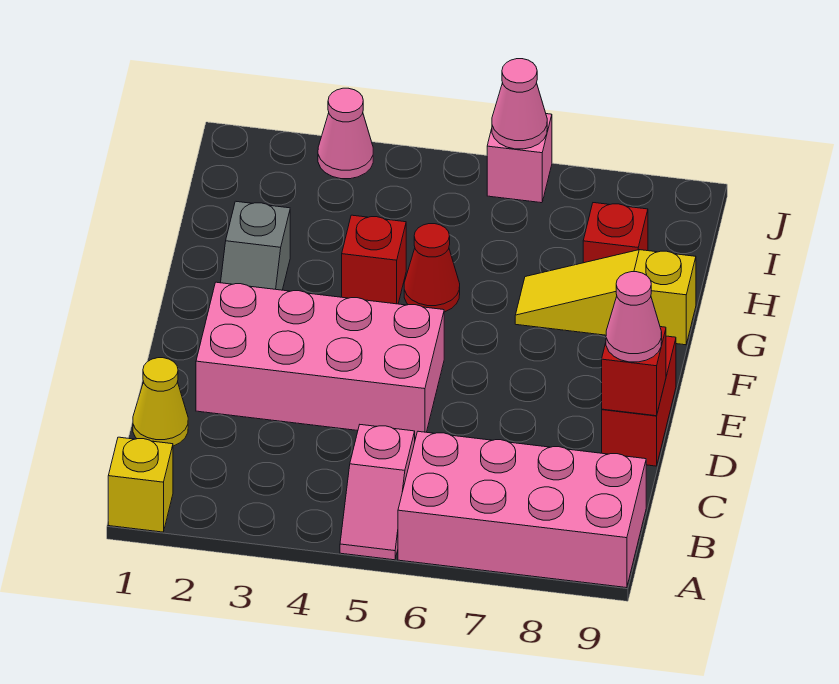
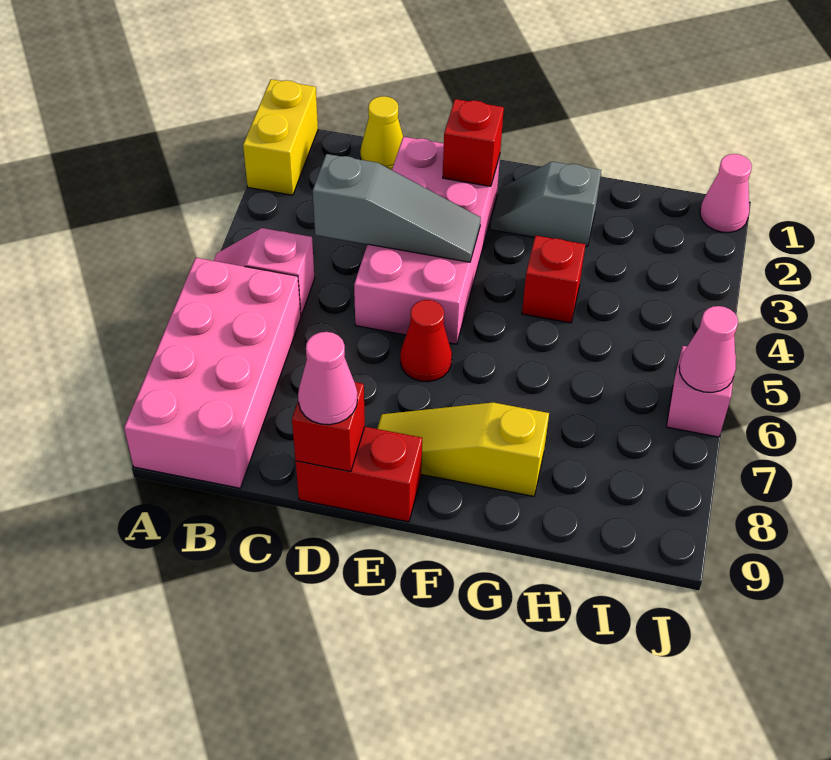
yellow brick A1 level 1 -> yellow brick A1:A2 level 1
none -> grey slope C4:E4 level 2 top C
red cone G5 level 1 -> red cone E6 level 1
yellow slope G7:G9 level 1 top 9 -> yellow slope E8:G8 level 1 top G
red brick H8 level 1 -> red brick E2 level 2
pink cone J3 level 1 -> pink cone J1 level 1

